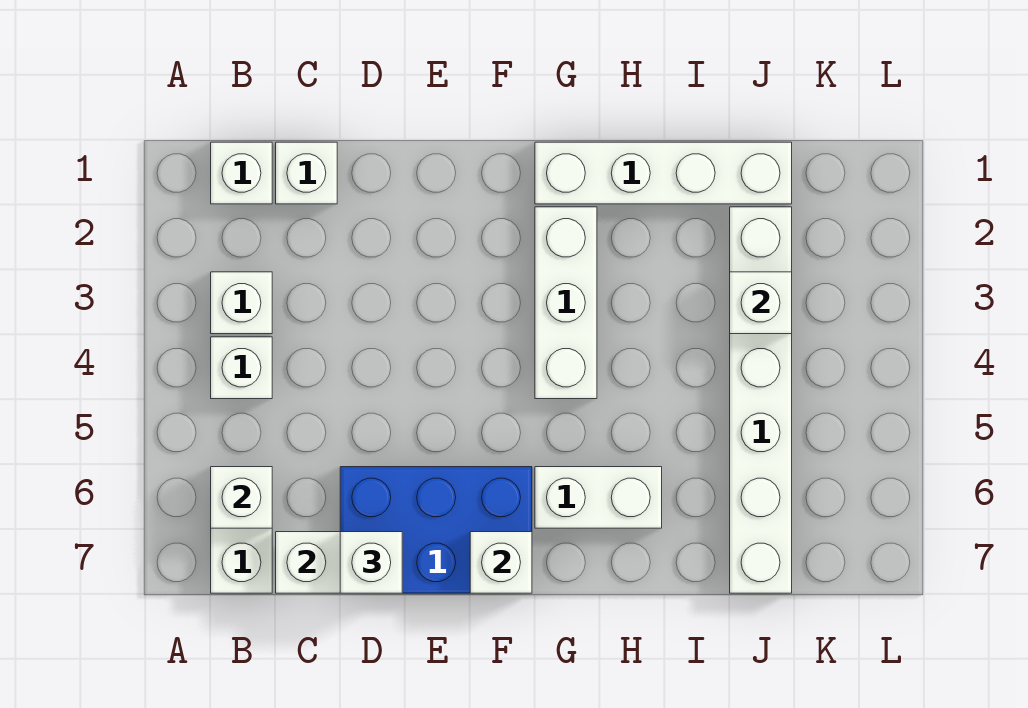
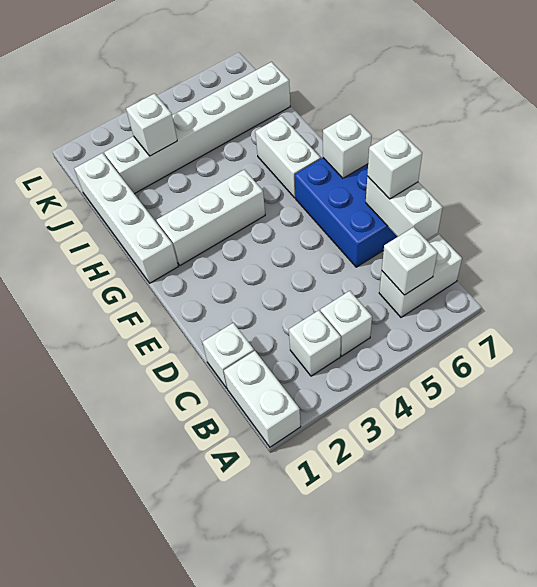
white brick B1 level 1 -> white brick A1:B1 level 1

